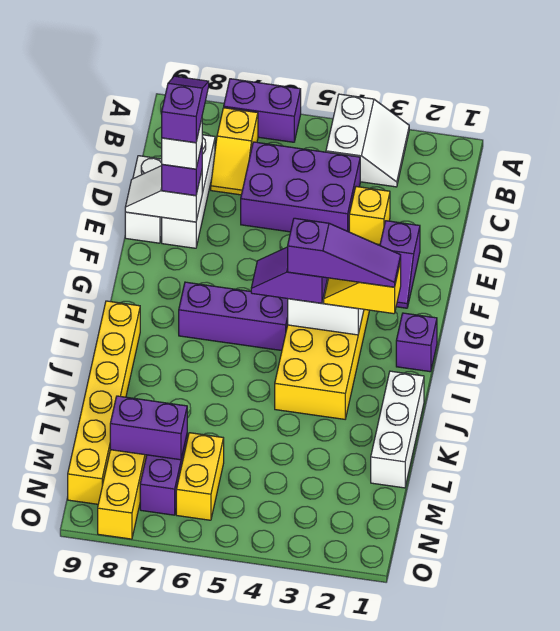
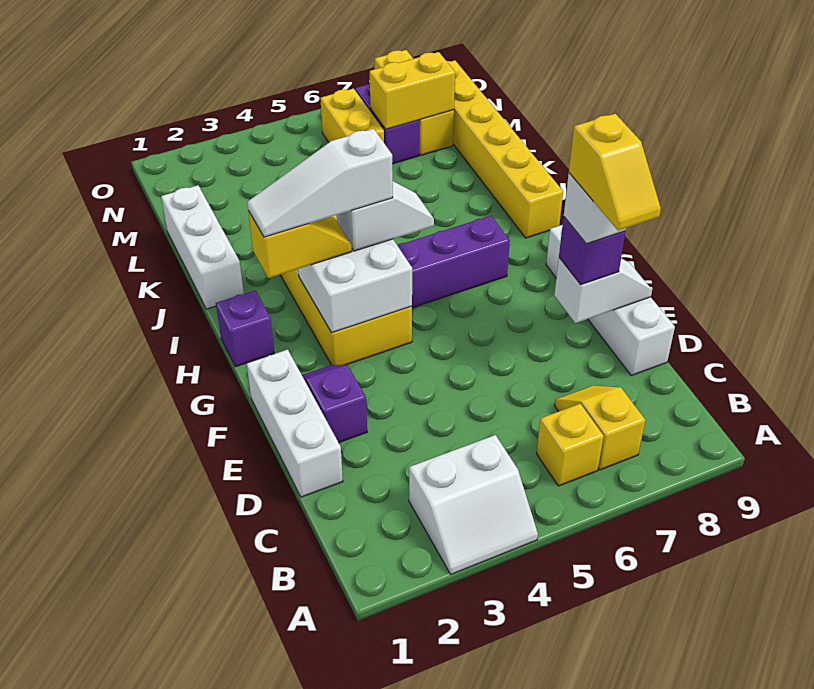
white slope A3:B4 level 1 top 4 -> white slope A3:B4 level 1 top B
purple brick A6:A7 level 1 -> none
purple brick C4:D6 level 1 -> none
white brick C8:E8 level 1 -> white brick D1:F1 level 1
yellow brick D3 level 1 -> yellow brick B6 level 1
purple slope D8:E8 level 5 top E -> yellow slope D8:E8 level 5 top E
white brick D9:E9 level 1 -> white brick D9:G9 level 1
purple slope H2:H4 level 4 top 4 -> white slope H2:H4 level 4 top 4
purple slope H4:H5 level 3 top 4 -> white slope H4:H5 level 3 top 4
purple brick M7:M8 level 2 -> yellow brick M7:M8 level 2

